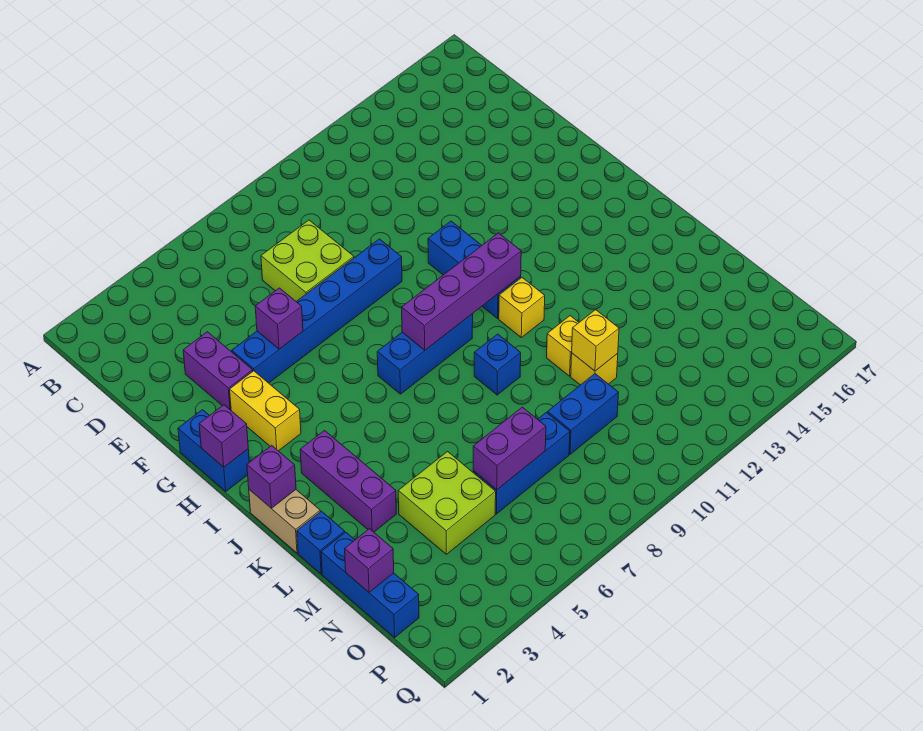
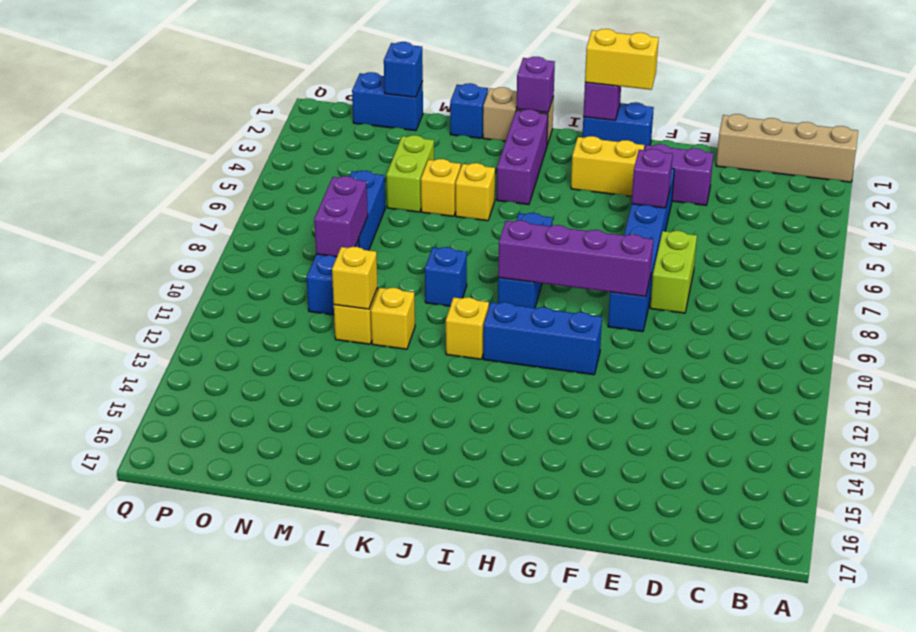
none -> tan brick A1:D1 level 1
lime brick D7:E8 level 1 -> lime brick E7:E8 level 1
none -> yellow brick G1:H1 level 3
purple brick I8:I11 level 2 -> purple brick F9:I9 level 2
purple brick J3:L3 level 1 -> purple brick J2:J4 level 1
none -> yellow brick K5 level 1
none -> yellow brick L5 level 1
blue brick M1:O1 level 1 -> blue brick N1:O1 level 1
lime brick M4:N5 level 1 -> lime brick M4:M5 level 1
purple brick N1 level 2 -> blue brick N1 level 2
purple brick N6:N7 level 2 -> purple brick N8:N9 level 2

